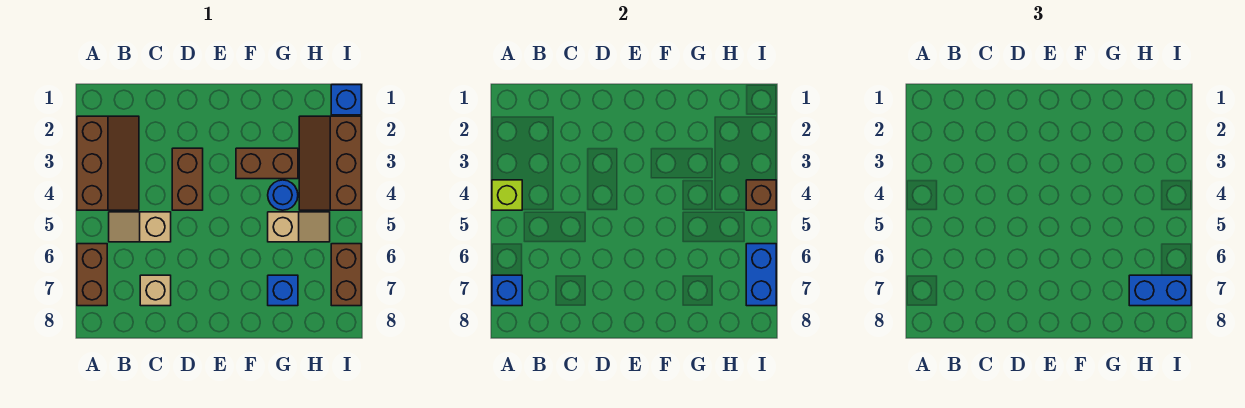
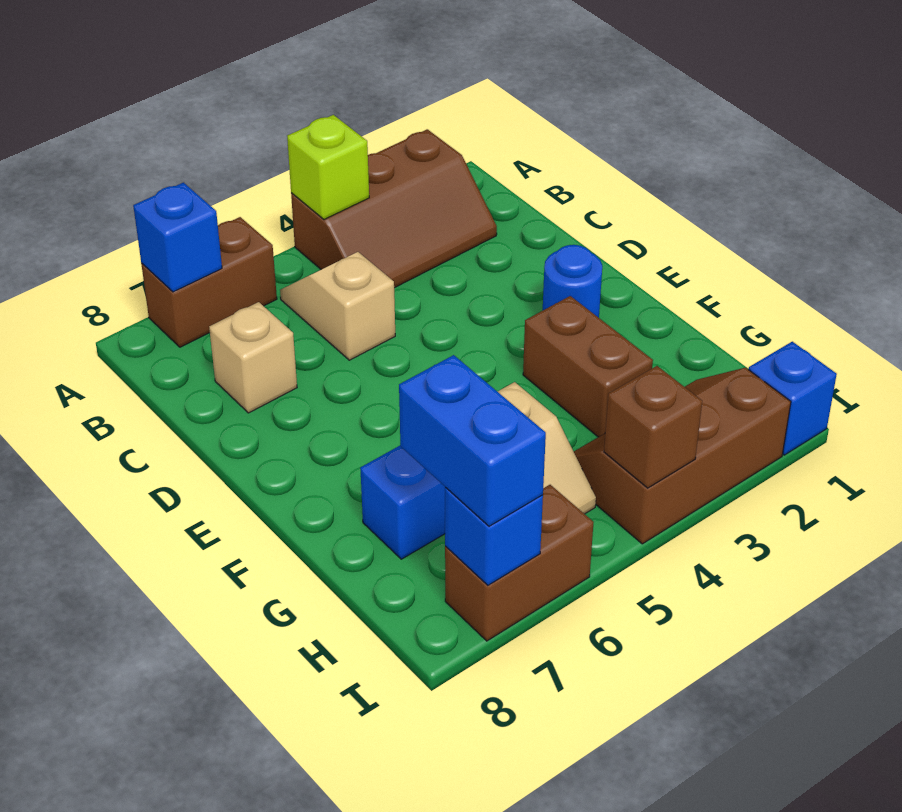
brown brick D3:D4 level 1 -> none
blue round brick G4 level 1 -> blue round brick E2 level 1
blue brick I6:I7 level 2 -> blue brick I7 level 2

